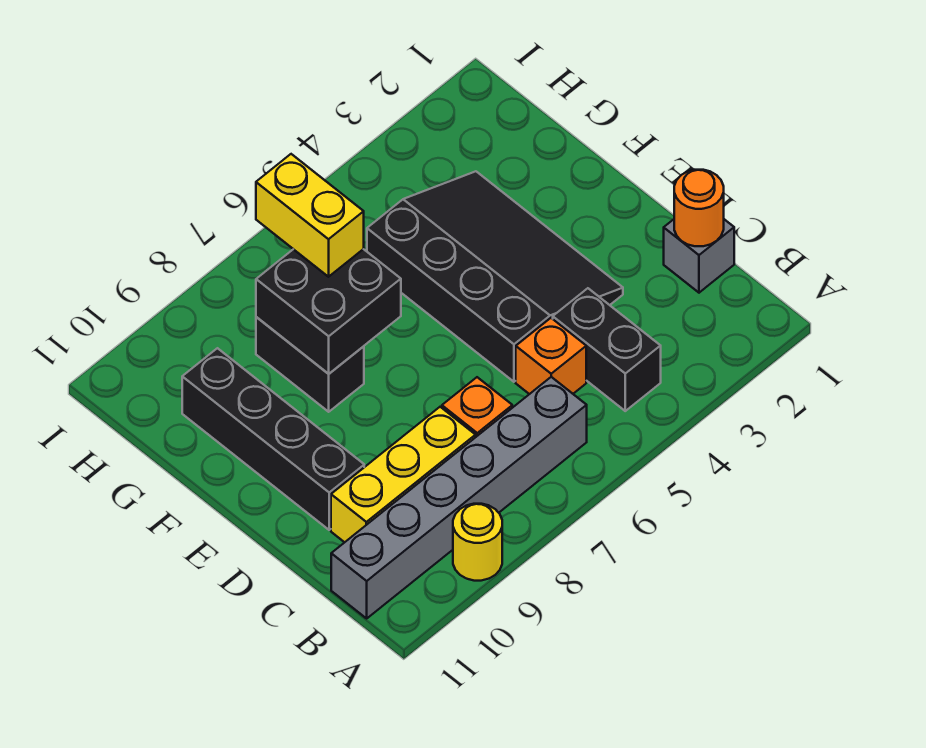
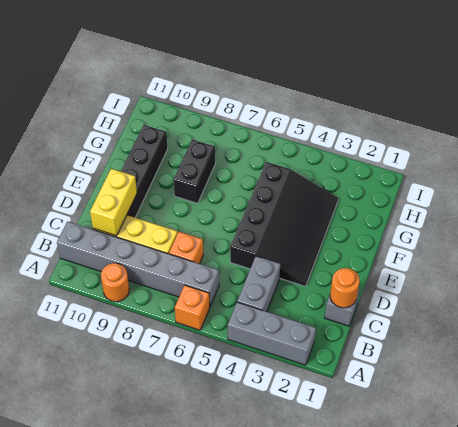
none -> grey brick A2:A4 level 1
yellow round brick A9 level 1 -> orange round brick A9 level 1
black brick B4:C4 level 1 -> grey brick B4:C4 level 1
orange brick C5 level 1 -> orange brick A6 level 1
black brick F7:G8 level 2 -> none
yellow brick G7:H7 level 3 -> yellow brick C10:D10 level 2

